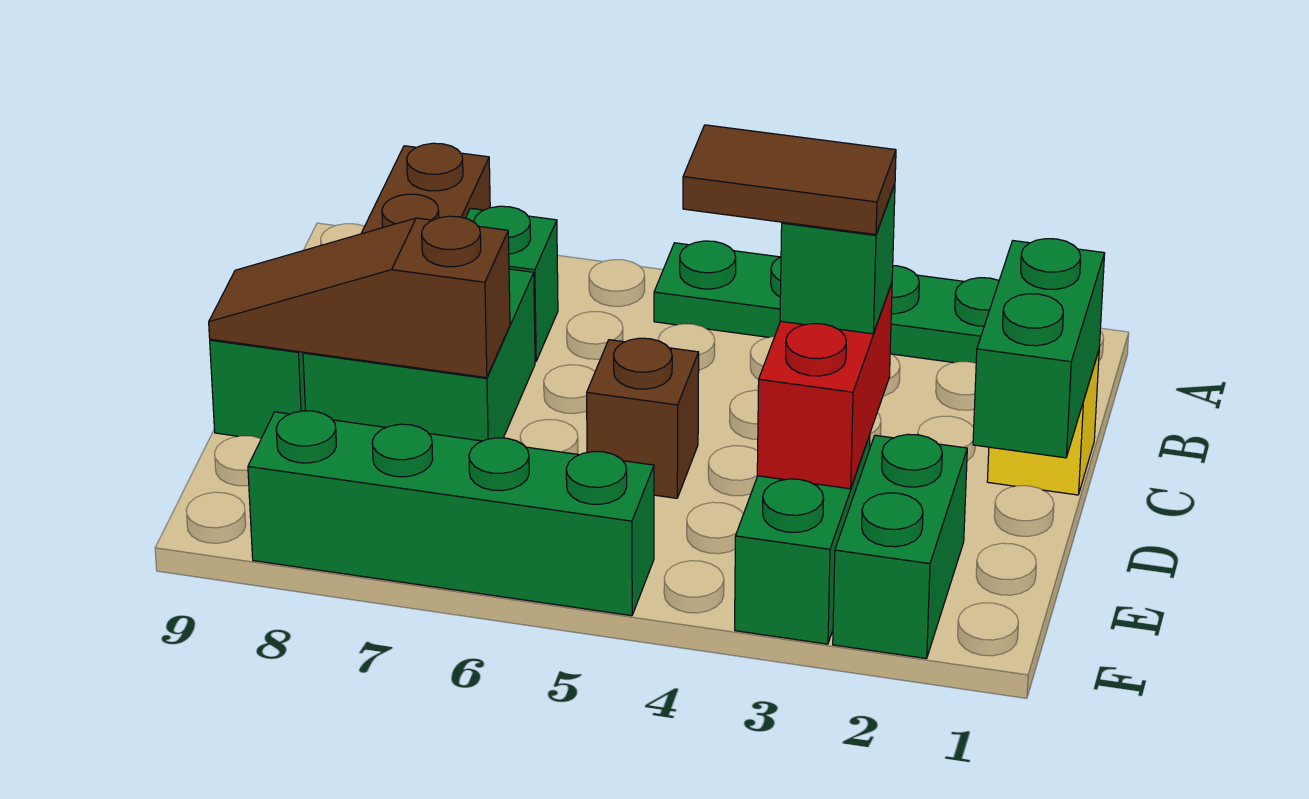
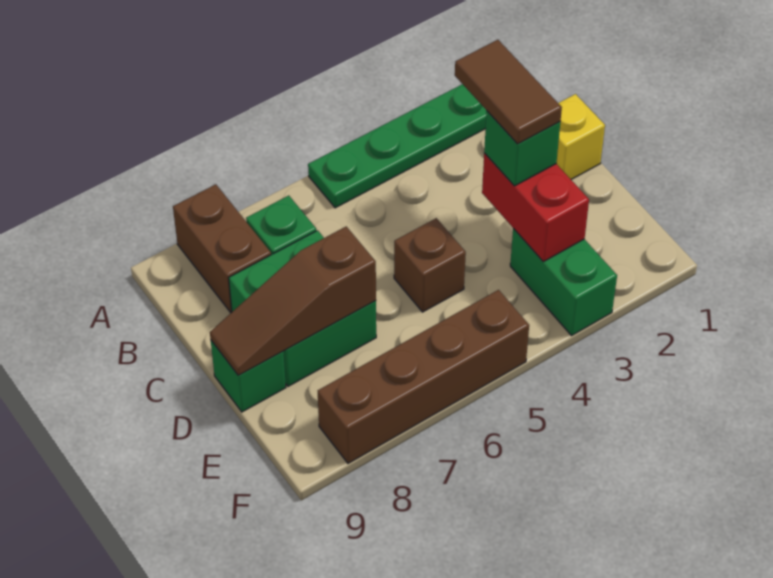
green brick C1:D1 level 2 -> none
brown tile D3:D4 level 4 -> brown tile C3:D3 level 4
green brick E2:F2 level 1 -> none
green brick F5:F8 level 1 -> brown brick F5:F8 level 1

